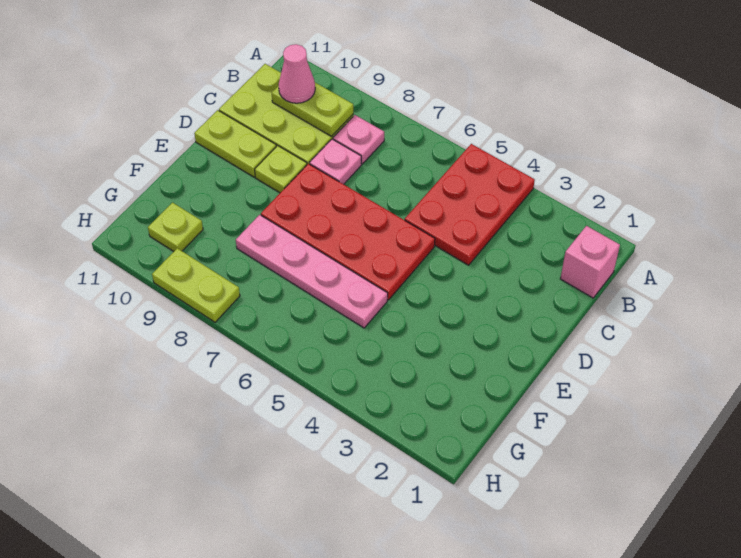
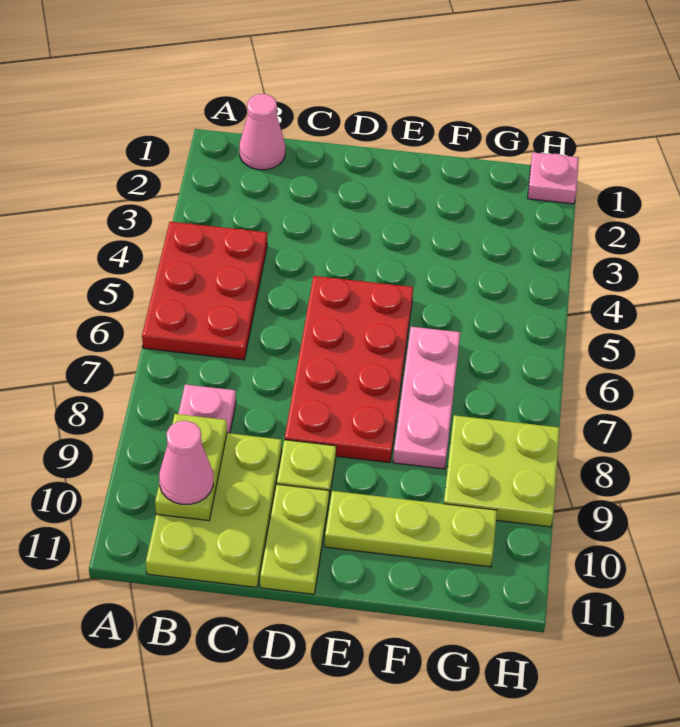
red plate A4:C5 level 1 -> red plate A4:B6 level 1
pink brick B1 level 1 -> pink cone B1 level 1
pink plate C8 level 1 -> pink plate H1 level 1
pink plate F5:F8 level 1 -> pink plate F6:F8 level 1
lime plate G10 level 1 -> lime plate E10:G10 level 1
lime plate H8:H9 level 1 -> lime plate G8:H9 level 1

